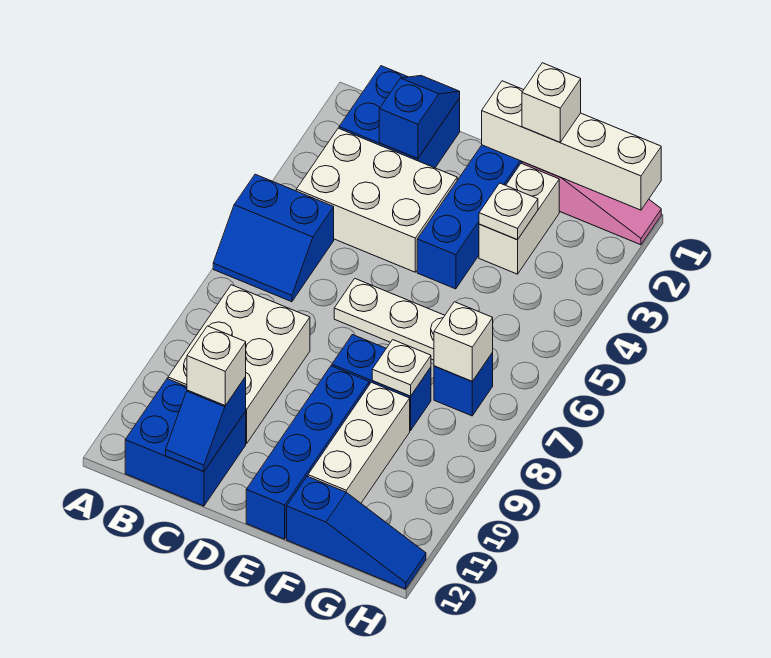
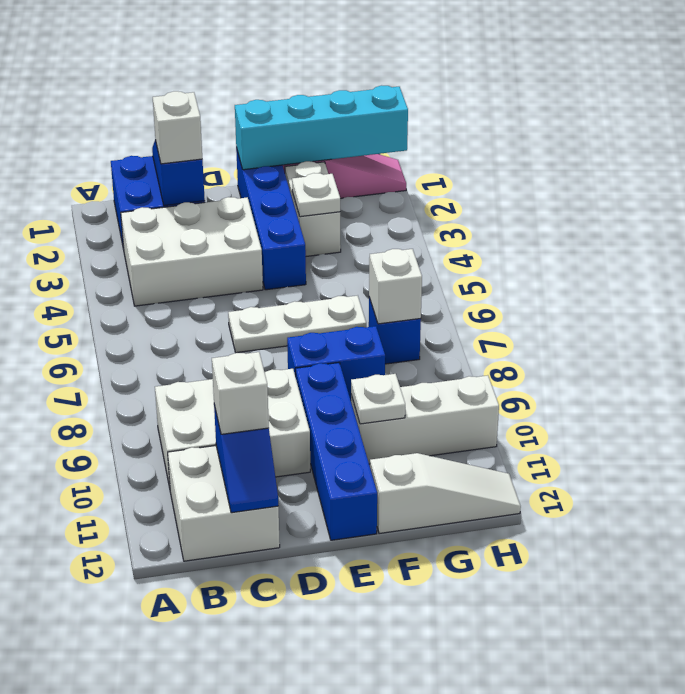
blue slope A5:B6 level 1 top 5 -> none
white brick B8:C10 level 1 -> white brick B9:D10 level 1
blue brick B11:C12 level 1 -> white brick B11:C12 level 1
white brick E1:H1 level 2 -> cyan brick E1:H1 level 2
white brick F1 level 3 -> white brick C2 level 3
white plate F8 level 2 -> white plate F10 level 2
white brick F9:F11 level 1 -> white brick F10:H10 level 1
blue slope F12:H12 level 1 top F -> white slope F12:H12 level 1 top F

